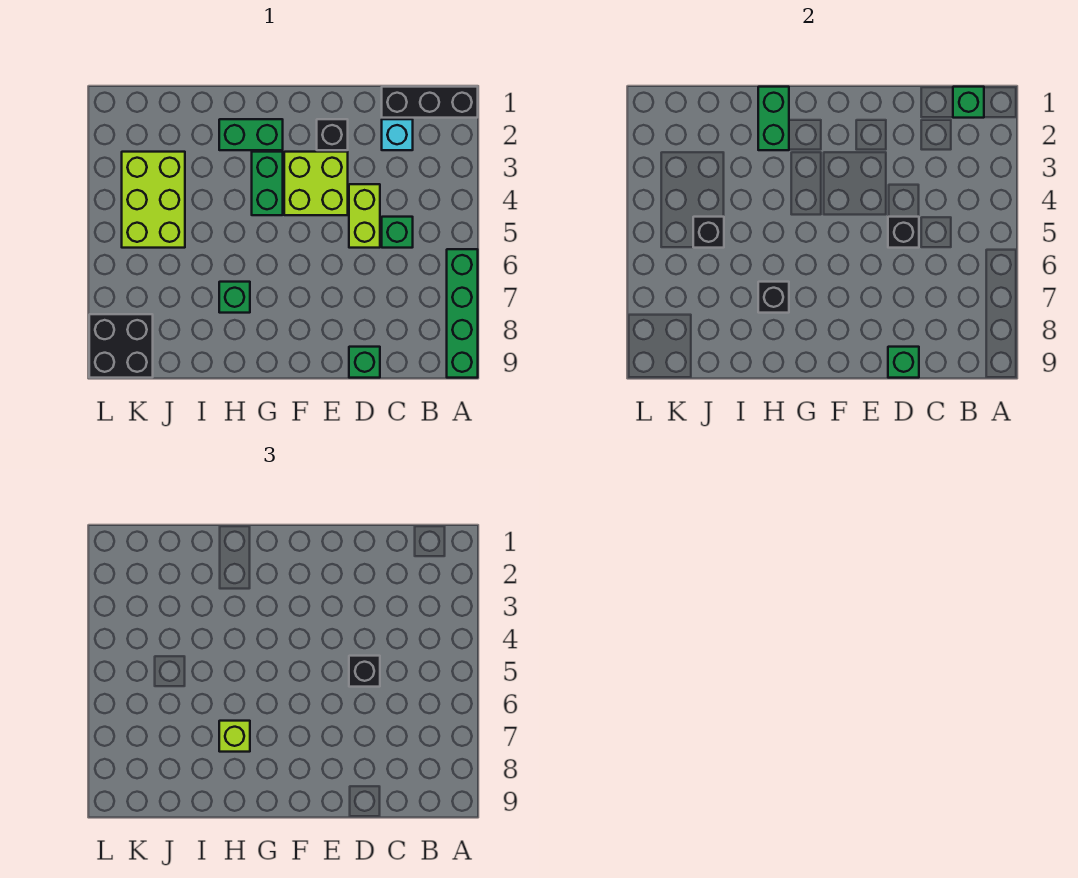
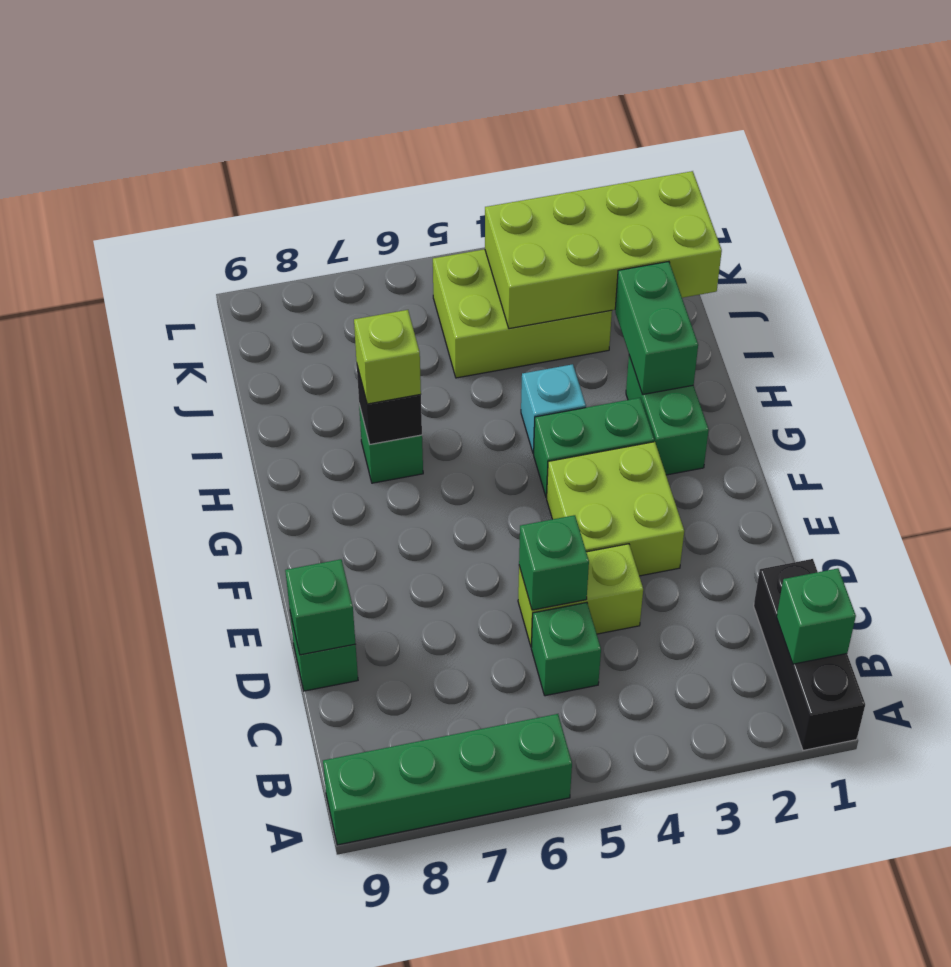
cyan brick C2 level 1 -> cyan brick H4 level 1
black brick D5 level 2 -> green brick D5 level 2
black brick D5 level 3 -> none
black brick E2 level 1 -> none
green brick H1:H2 level 2 -> green brick H2:I2 level 2
none -> lime brick J1:K4 level 2
black brick J5 level 2 -> none
black brick K8:L9 level 1 -> none

